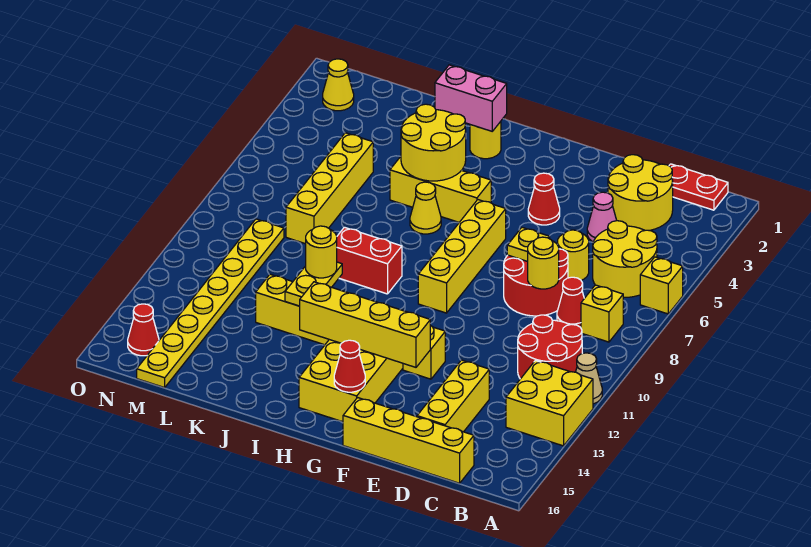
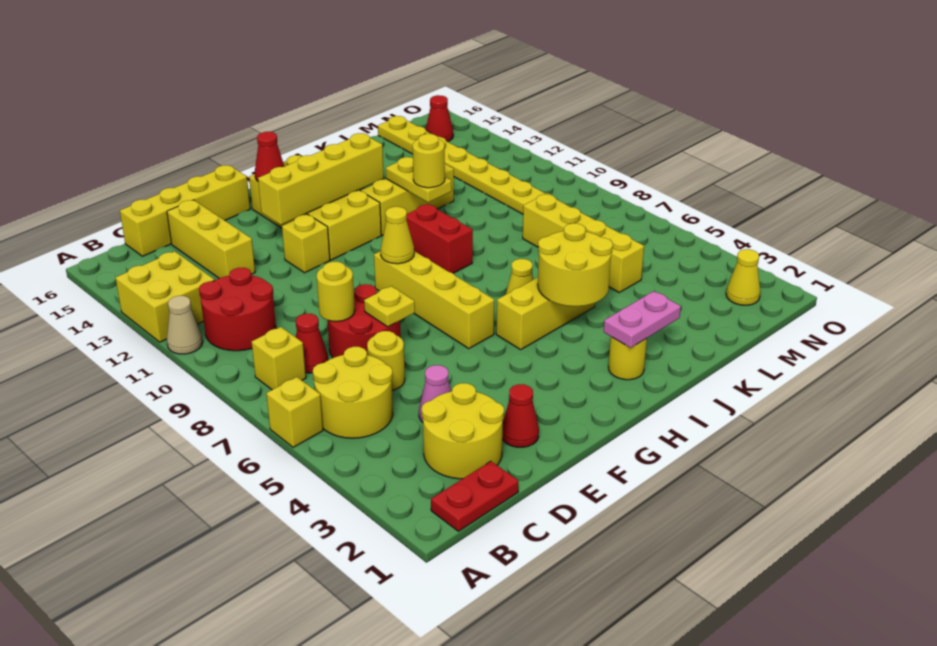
red cone F4 level 1 -> red cone E2 level 1
none -> yellow cone G9 level 2
pink brick I2:J2 level 2 -> pink plate I2:J2 level 2
red brick I9:J9 level 1 -> red brick I9:I10 level 1

